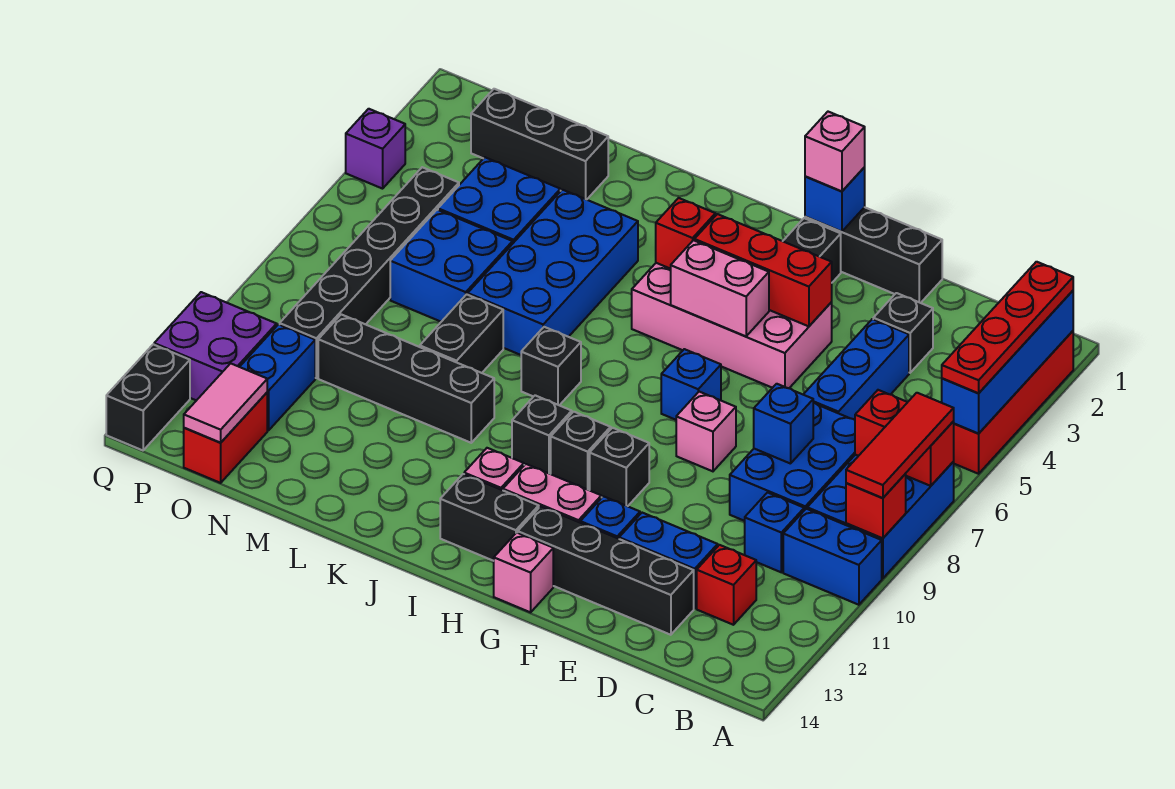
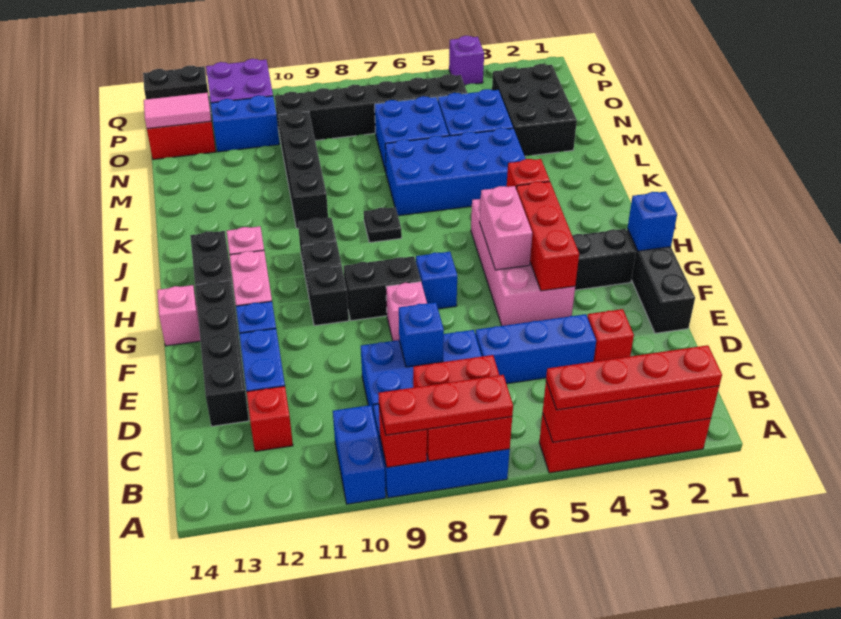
blue brick A2:A5 level 2 -> red brick A2:A5 level 2
red brick A7:B7 level 2 -> red brick A7:B8 level 2
red tile A7:A9 level 3 -> red plate A7:A9 level 3
blue brick C10 level 1 -> none
black brick D3 level 1 -> red brick D3 level 1
pink brick G1 level 3 -> none
black brick J8 level 1 -> black plate J8 level 1
black brick L8:L9 level 1 -> black brick G8:G9 level 1
black brick M2:O2 level 1 -> black brick M2:O3 level 1

